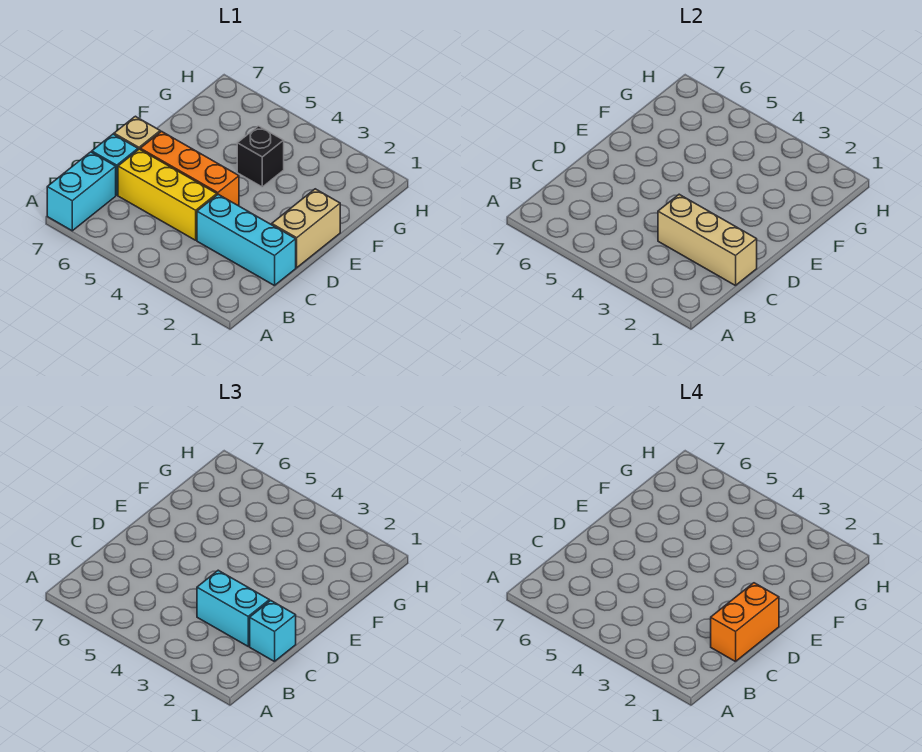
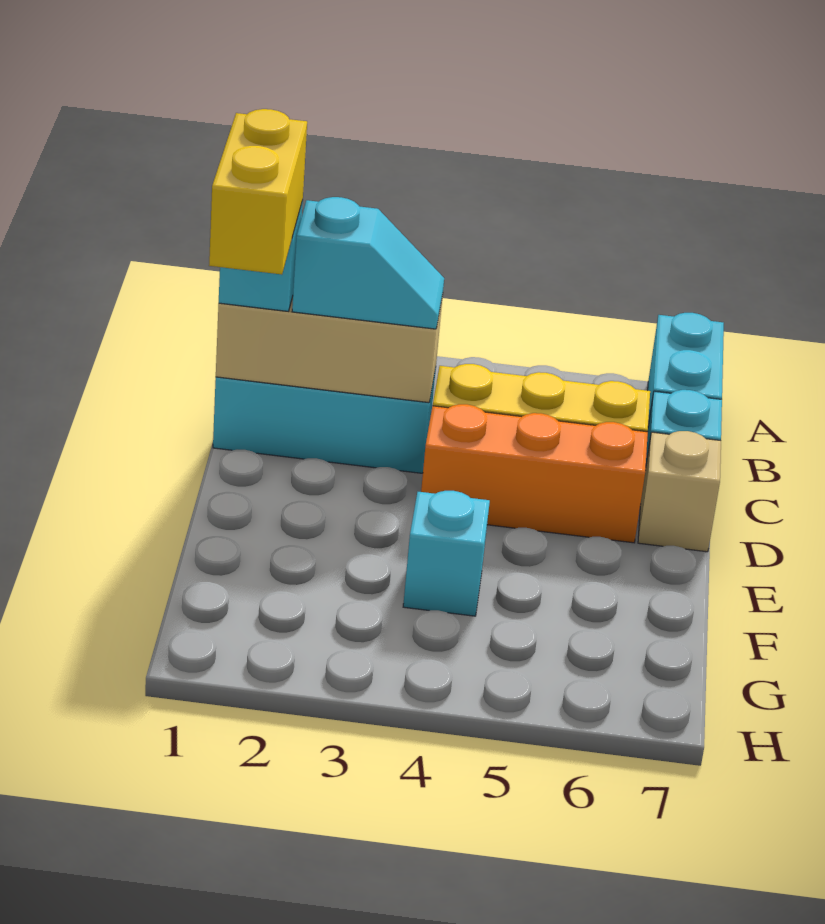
orange brick C1:D1 level 4 -> yellow brick C1:D1 level 4
cyan brick C2:C3 level 3 -> cyan slope C2:C3 level 3 top 2
tan brick D1:E1 level 1 -> none
black brick F4 level 1 -> cyan brick F4 level 1

